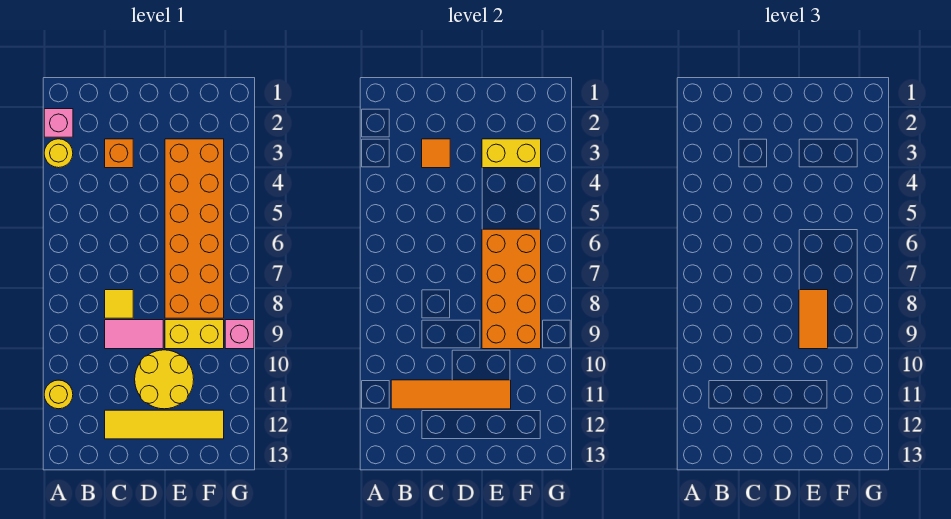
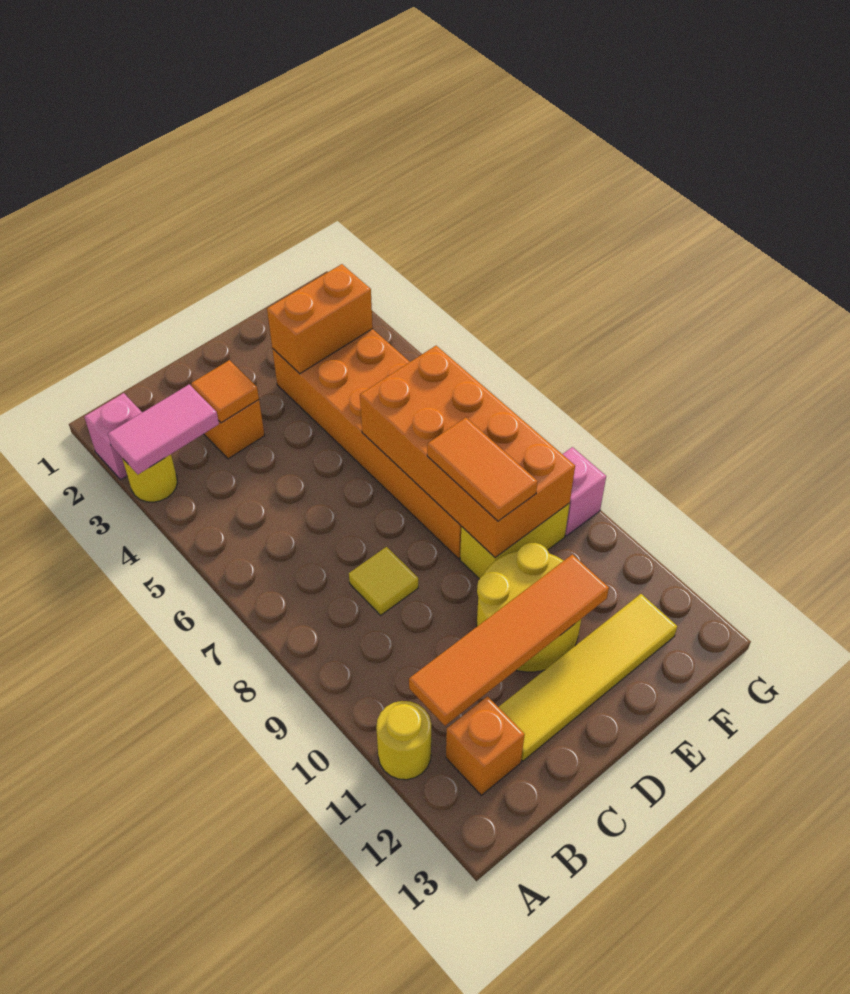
none -> orange brick B12 level 1
pink tile C9:D9 level 1 -> pink tile A3:B3 level 2
yellow brick E3:F3 level 2 -> orange brick E3:F3 level 2

